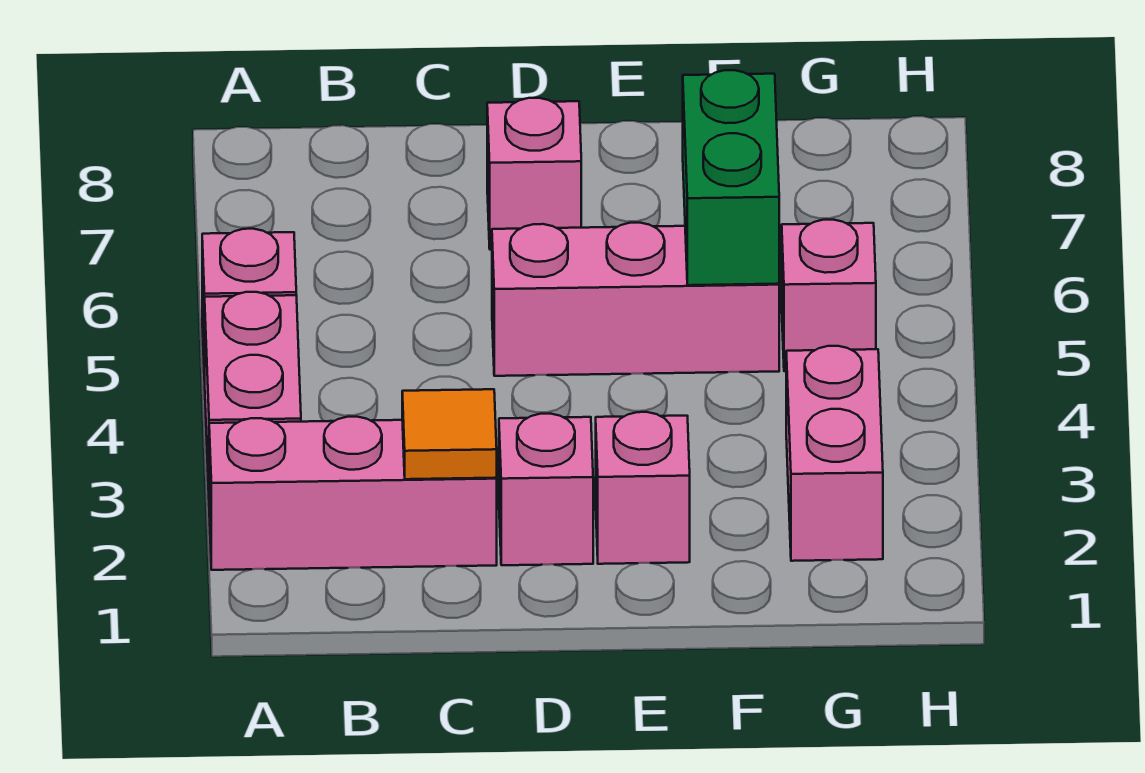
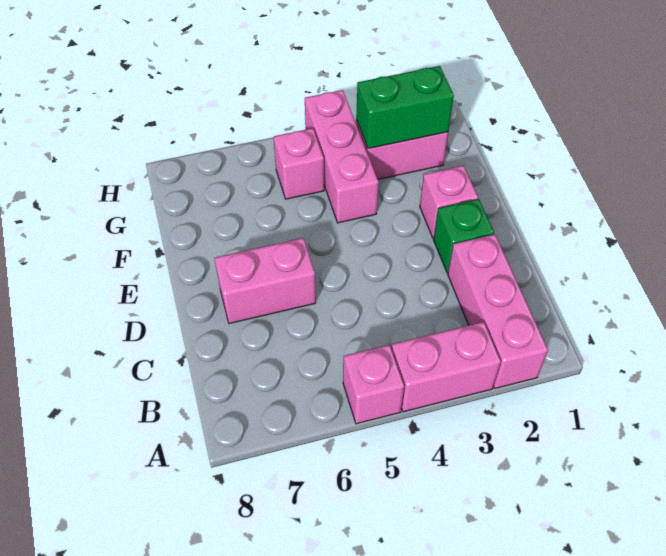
orange tile C2 level 2 -> none
pink brick D2 level 1 -> green brick D2 level 1
pink brick D5:F5 level 1 -> pink brick F4:H4 level 1
pink brick D7 level 1 -> pink brick D6:D7 level 1
green brick F5:F6 level 2 -> green brick G2:G3 level 2

